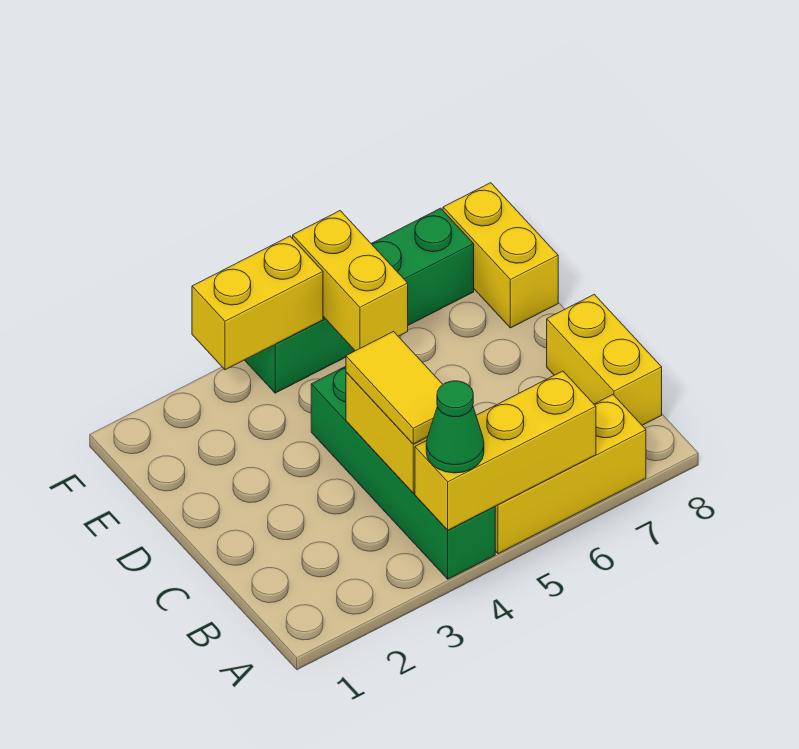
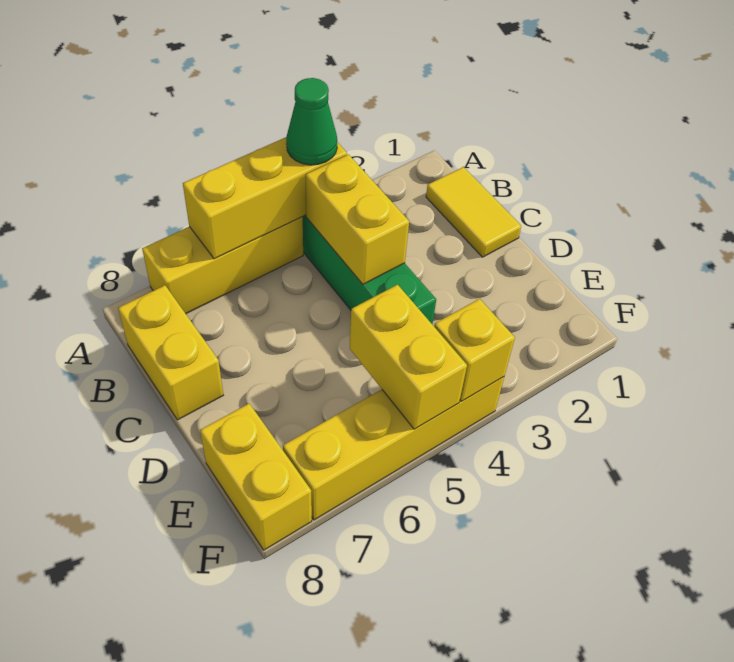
yellow tile B4:C4 level 3 -> yellow tile B1:C1 level 1
yellow brick F3:F4 level 2 -> yellow brick F4 level 2
green brick F4:F7 level 1 -> yellow brick F4:F7 level 1

